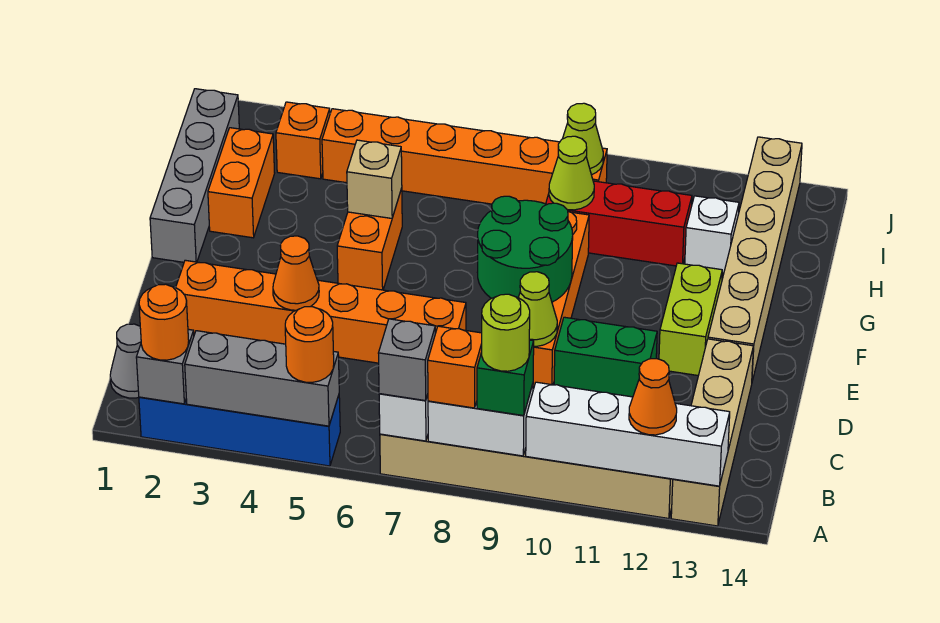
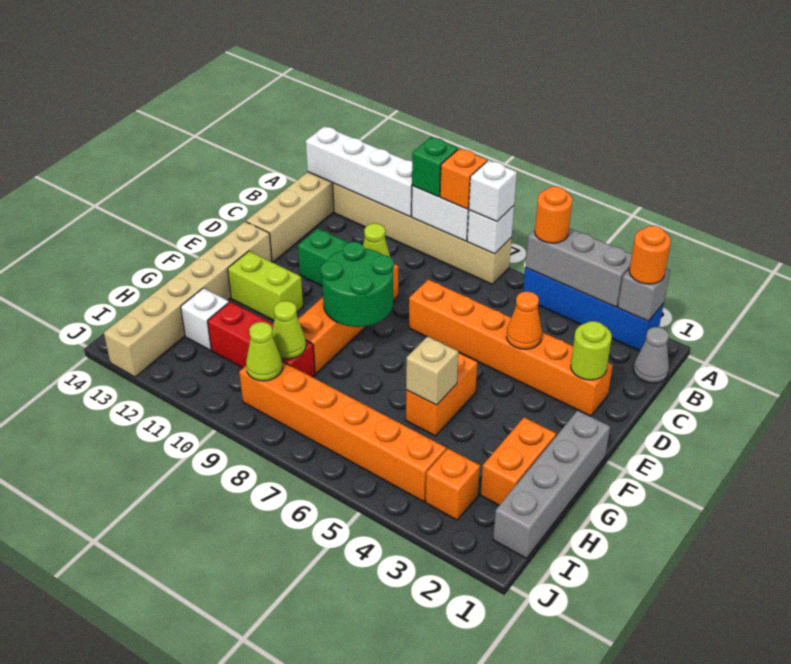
grey brick A7 level 3 -> white brick A7 level 3
lime round brick A9 level 4 -> lime round brick D2 level 2
orange cone A12 level 3 -> none
lime brick E12:F12 level 1 -> lime brick F11:F12 level 1

